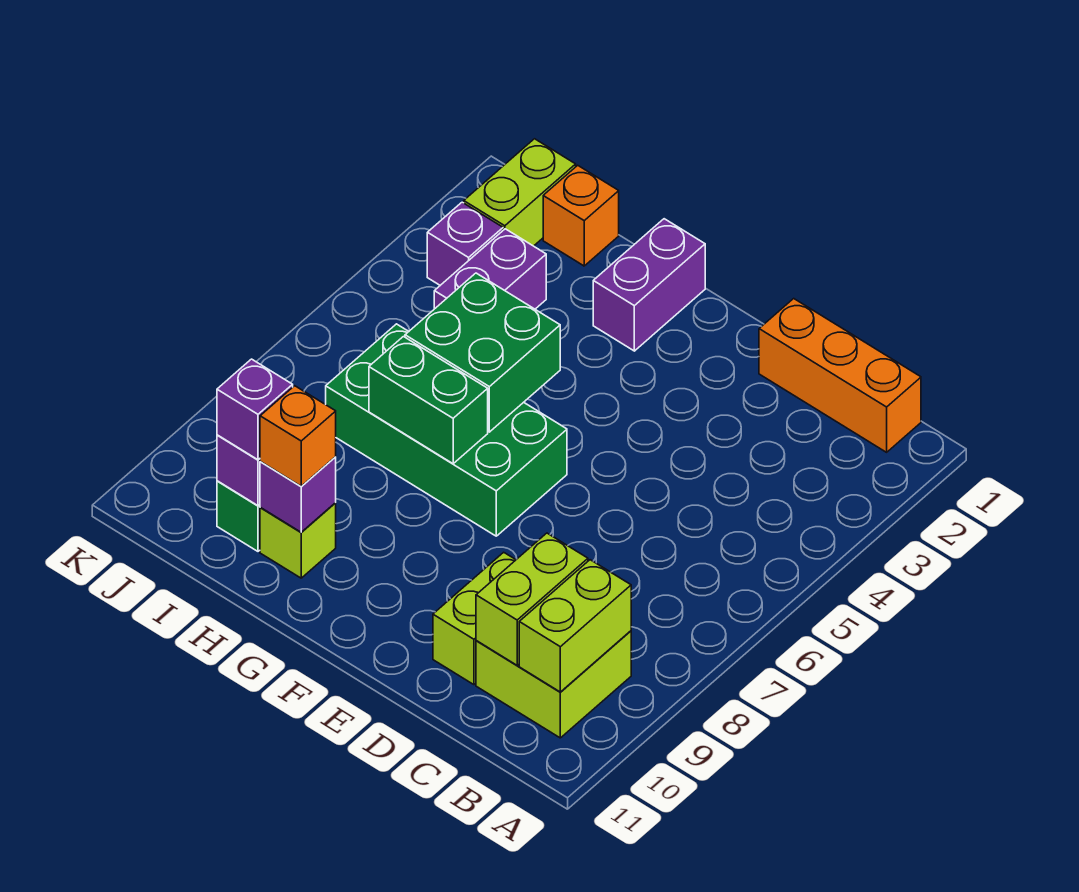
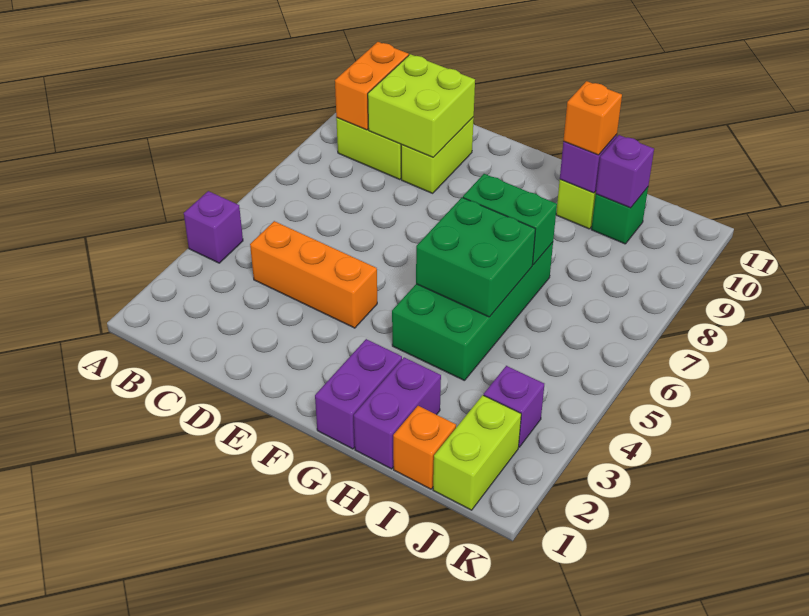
orange brick B1:D1 level 1 -> orange brick C4:E4 level 1
lime brick B9:B10 level 2 -> orange brick B9:B10 level 2
lime brick C9:C10 level 2 -> lime brick C9:D10 level 2
green brick F6:I7 level 1 -> green brick G4:H7 level 1
purple brick I3:I4 level 1 -> purple brick H1:H2 level 1
purple brick I10 level 3 -> purple brick A4 level 1

